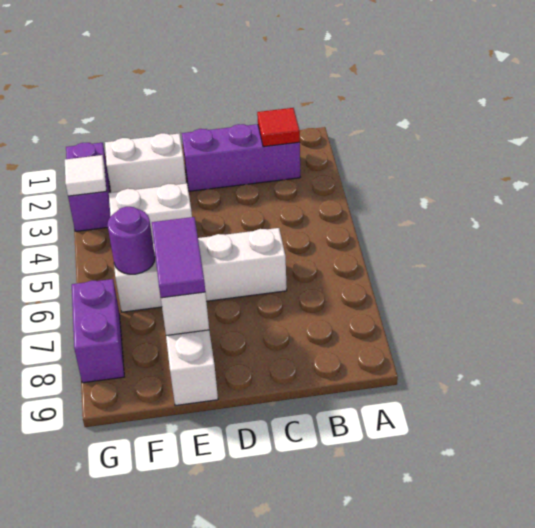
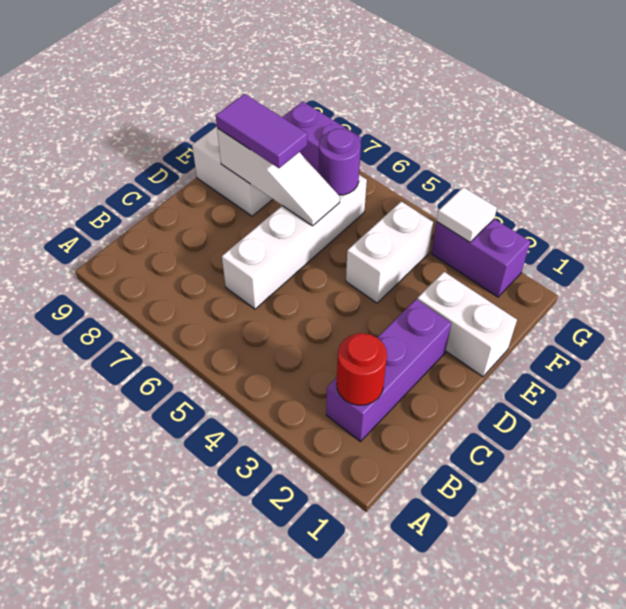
red tile B2 level 2 -> red round brick B2 level 2
white brick E2:F2 level 1 -> white brick E1:E2 level 1

